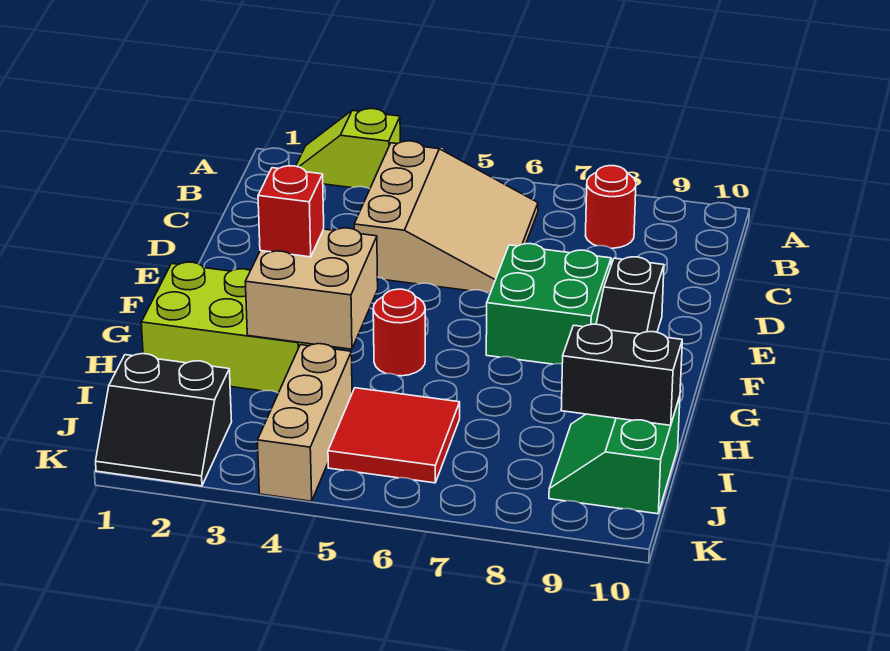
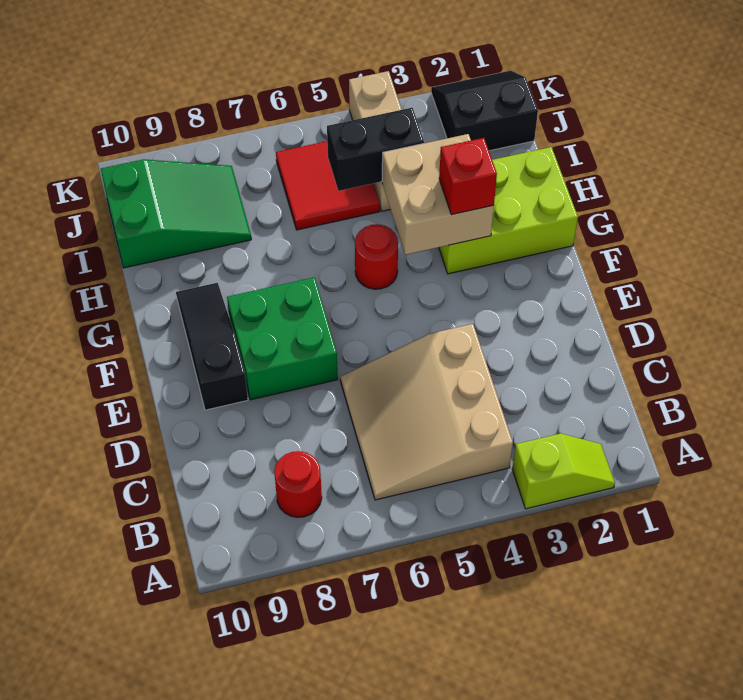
green slope I9:J10 level 1 top 10 -> green slope I8:J10 level 1 top 10
black brick I9:I10 level 2 -> black brick I4:I5 level 2

